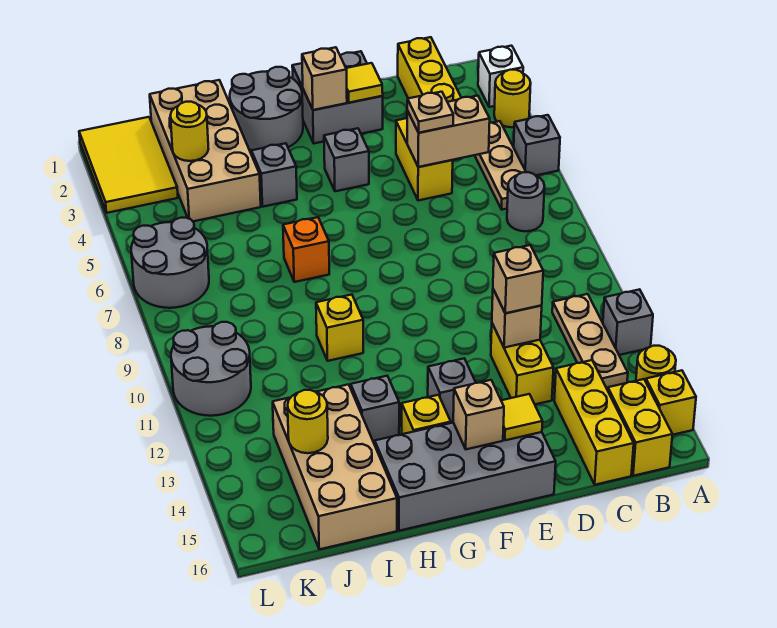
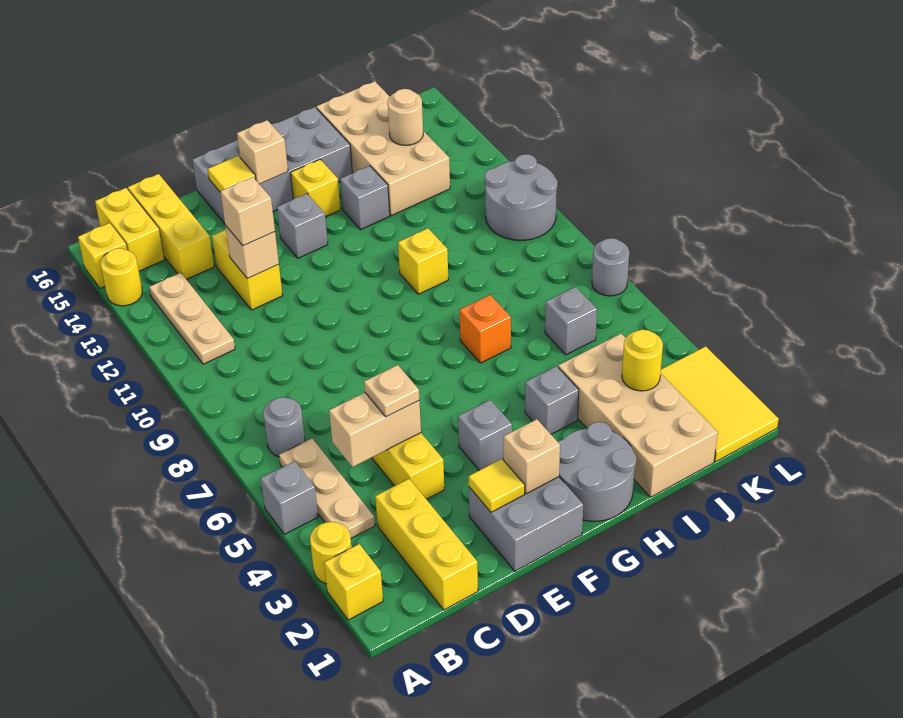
white brick A2 level 1 -> yellow brick A2 level 1
grey brick A12 level 1 -> grey brick J6 level 1
yellow round brick J14 level 2 -> tan round brick J14 level 2
grey round brick K6:L7 level 1 -> grey round brick L7 level 1

